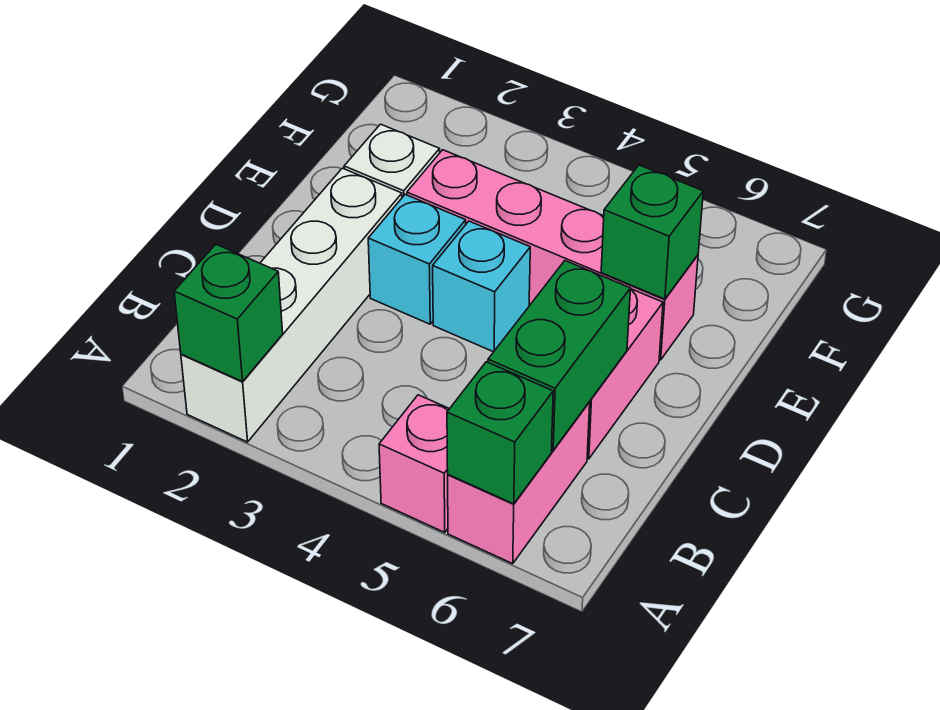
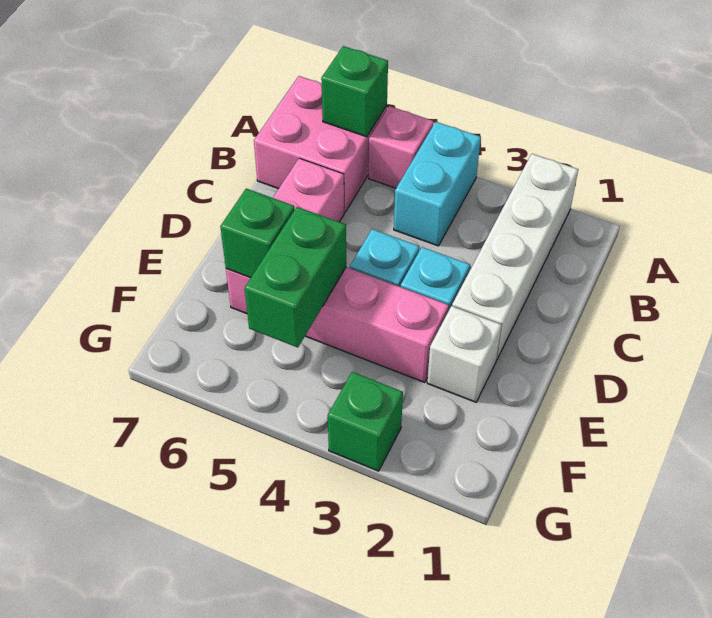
green brick A2 level 2 -> green brick G3 level 1
none -> cyan brick A4:B4 level 1
pink brick A6:B6 level 1 -> pink brick A6:B7 level 1
green brick B6:C6 level 2 -> green brick E5:F5 level 2

